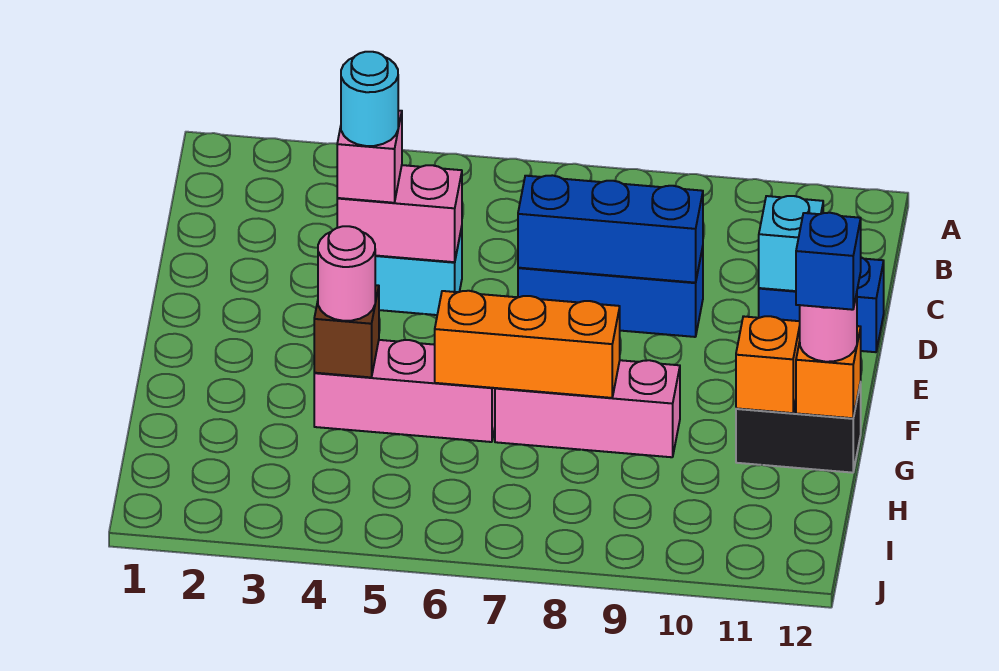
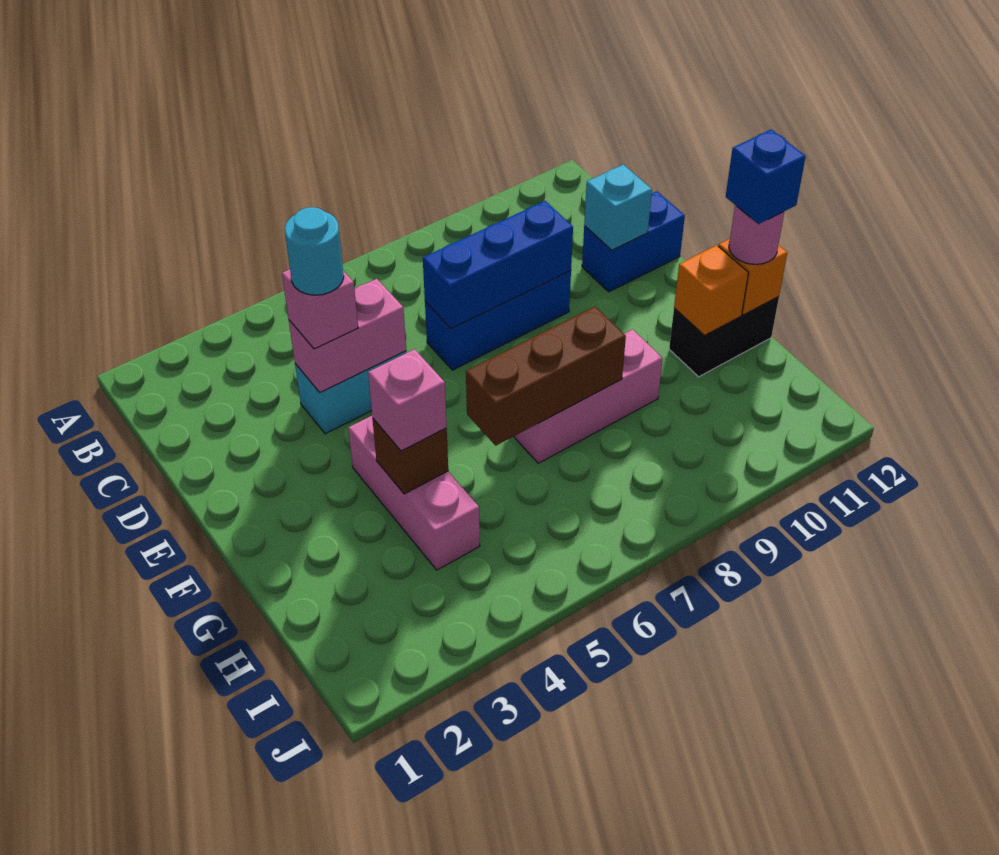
pink brick G4:G6 level 1 -> pink brick F4:H4 level 1
pink round brick G4 level 3 -> pink brick G4 level 3
orange brick G6:G8 level 2 -> brown brick G6:G8 level 2

